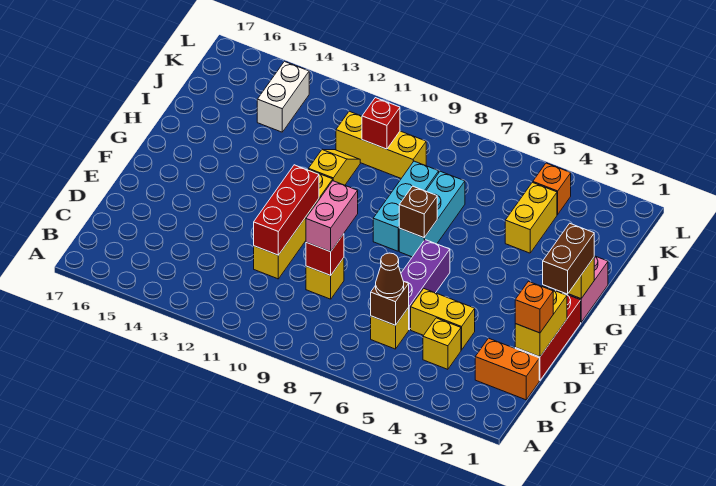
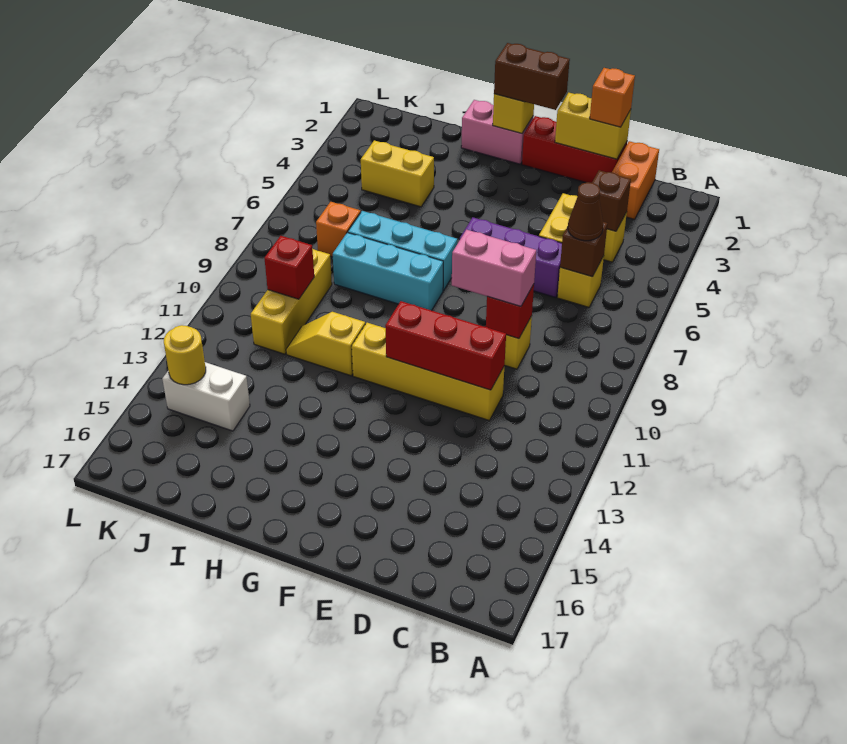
brown brick G7 level 2 -> brown brick C4 level 2
orange brick K4 level 1 -> orange brick J7 level 1
none -> yellow round brick K14 level 2

